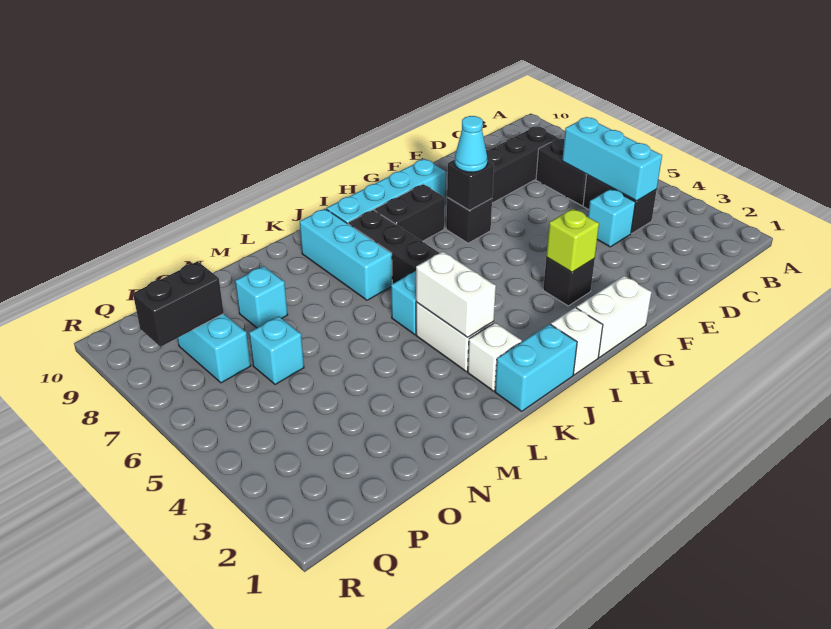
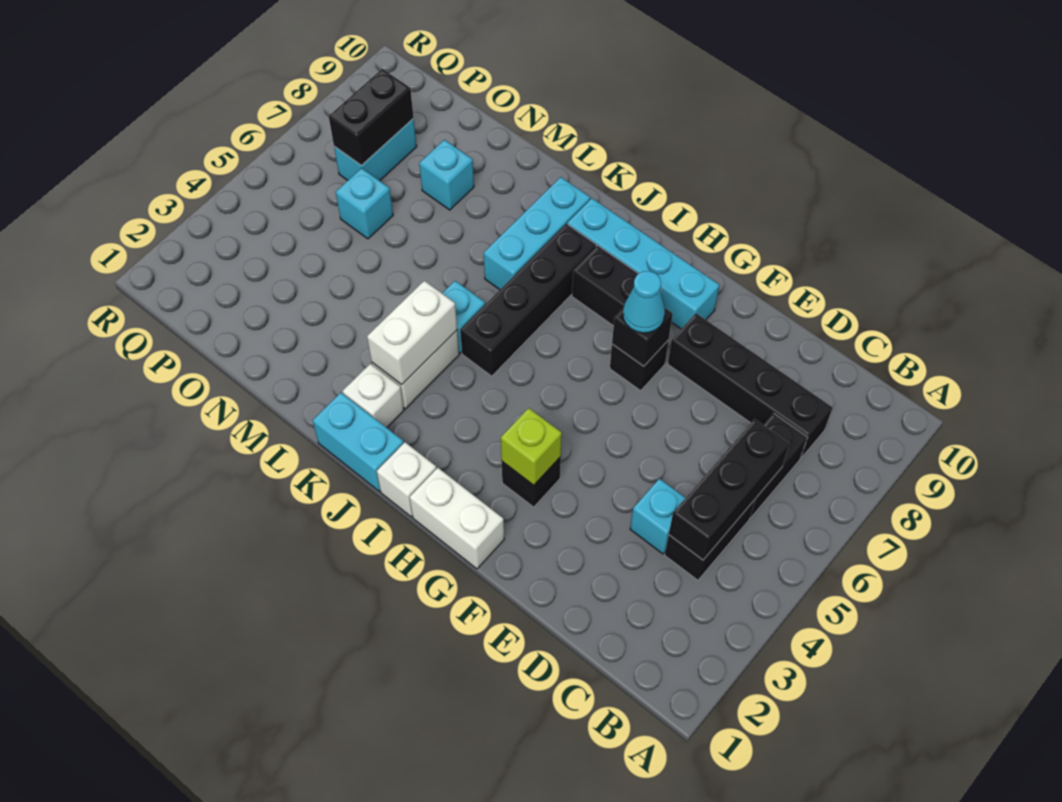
cyan brick C4:C6 level 2 -> black brick C4:C6 level 2
black brick P8:Q8 level 2 -> black brick P7:P8 level 2

